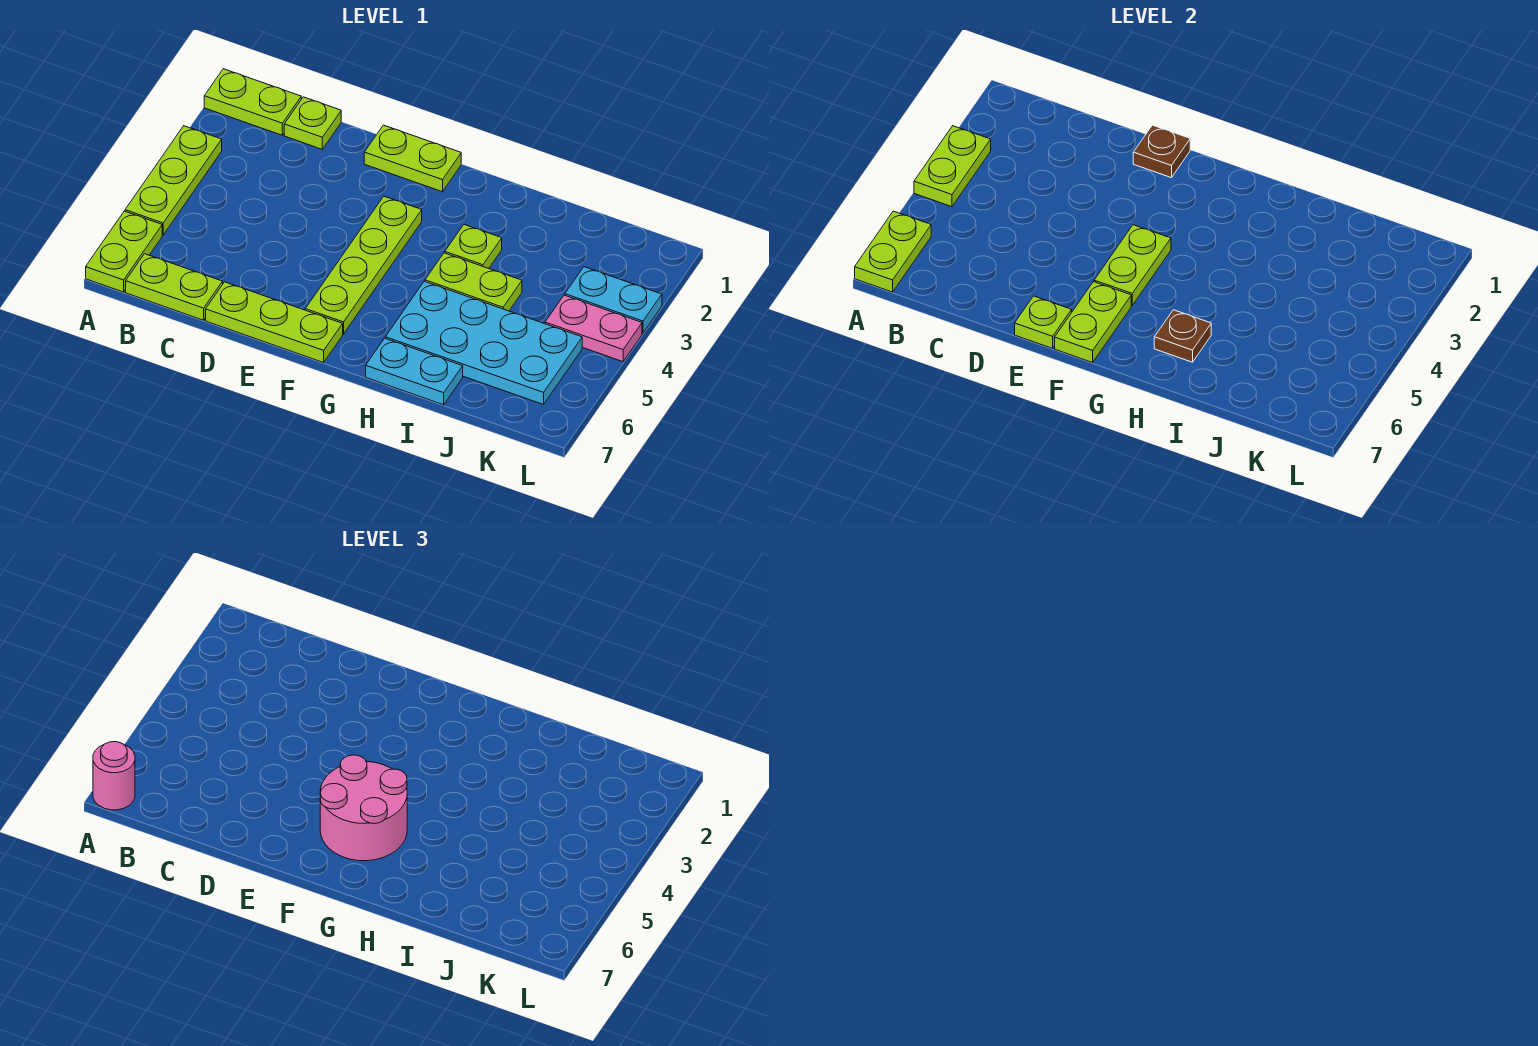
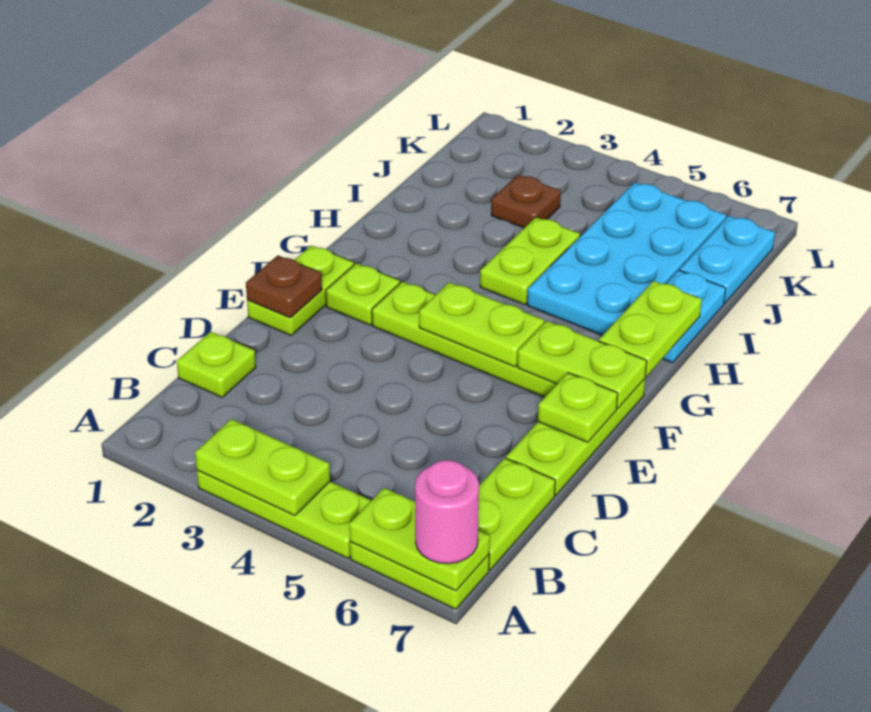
lime plate A1:B1 level 1 -> lime plate G7:H7 level 2
pink round brick F5:G6 level 3 -> none
lime plate H3 level 1 -> lime plate F2 level 1
brown plate H6 level 2 -> brown plate J3 level 1
cyan plate K3:L3 level 1 -> cyan plate J7:K7 level 1
pink plate K4:L4 level 1 -> none

